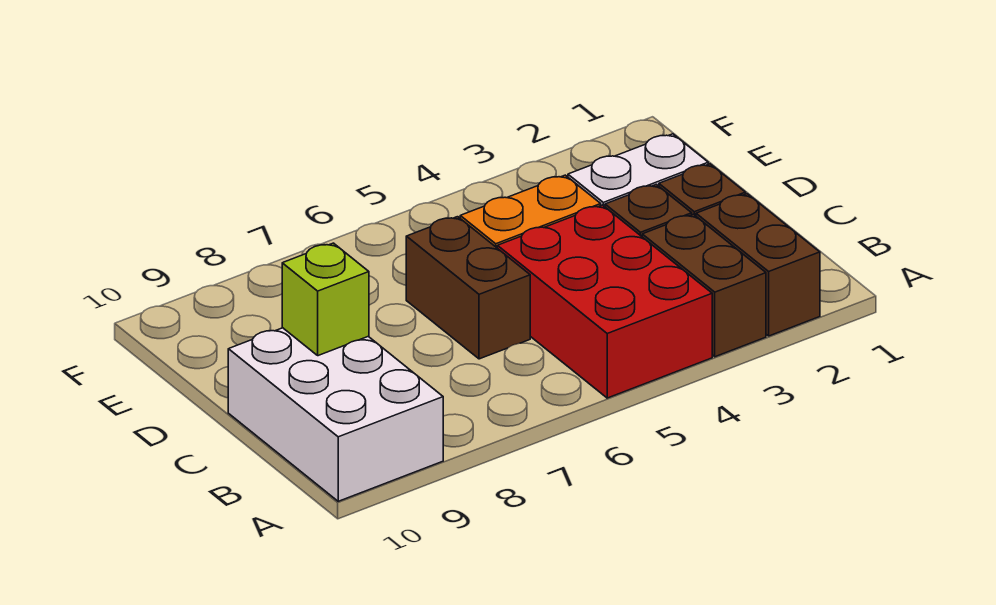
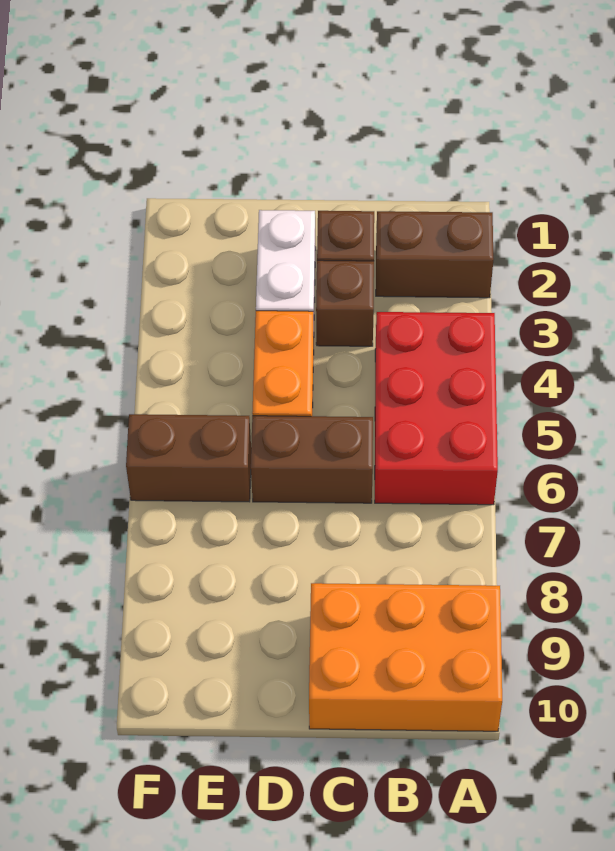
brown brick A3:B3 level 1 -> brown brick E6:F6 level 1
red brick A4:C5 level 1 -> red brick A4:B6 level 1
white brick A9:C10 level 1 -> orange brick A9:C10 level 1
lime brick C9 level 2 -> none

